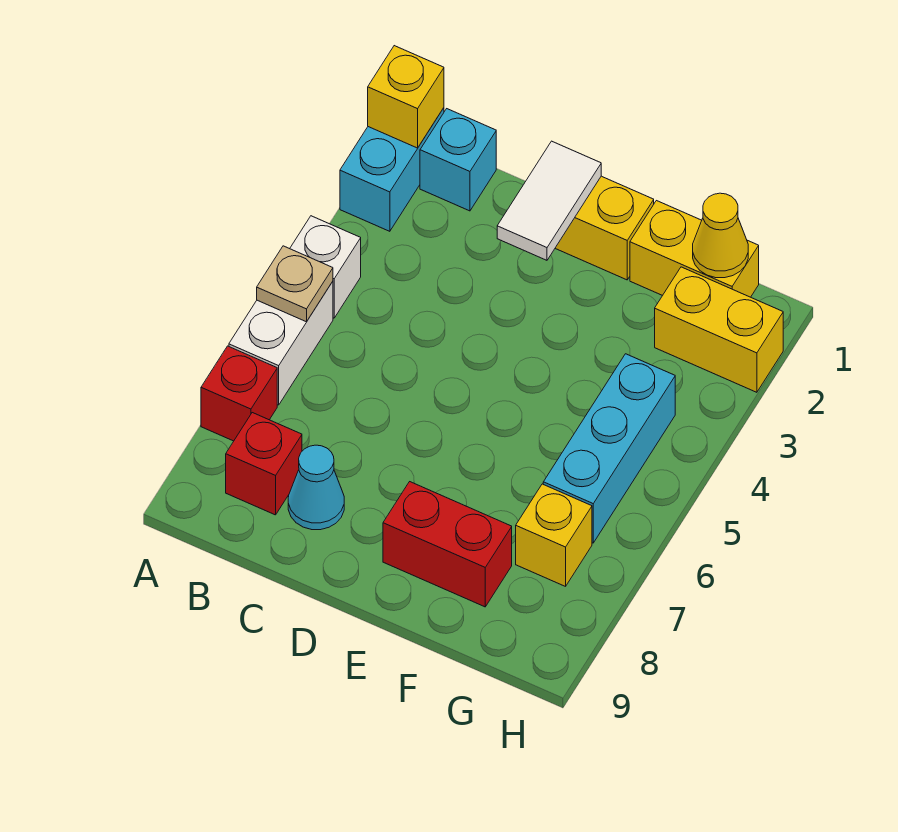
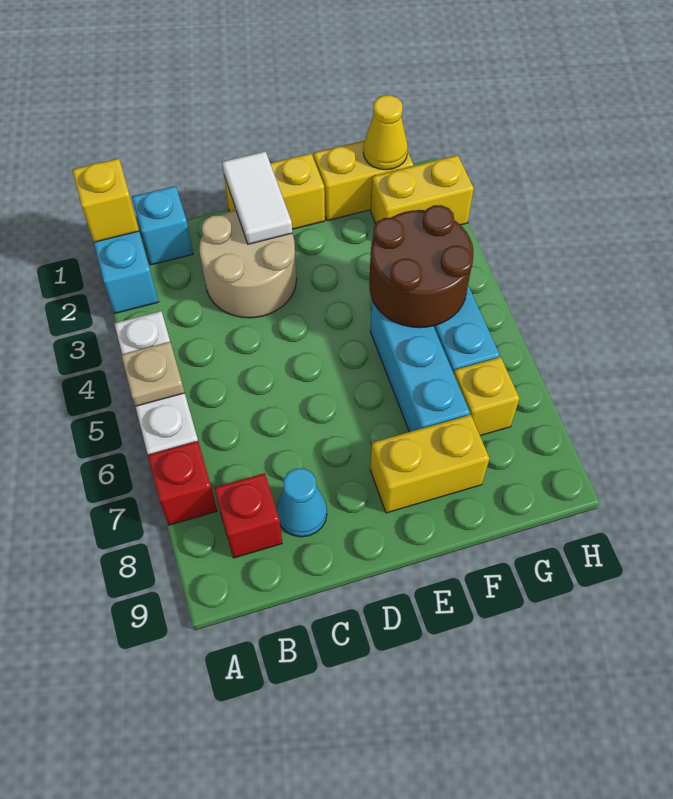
none -> tan round brick C2:D3 level 1
red brick E8:F8 level 1 -> yellow brick E8:F8 level 1
none -> brown round brick F4:G5 level 2
none -> cyan brick F5:F7 level 1

